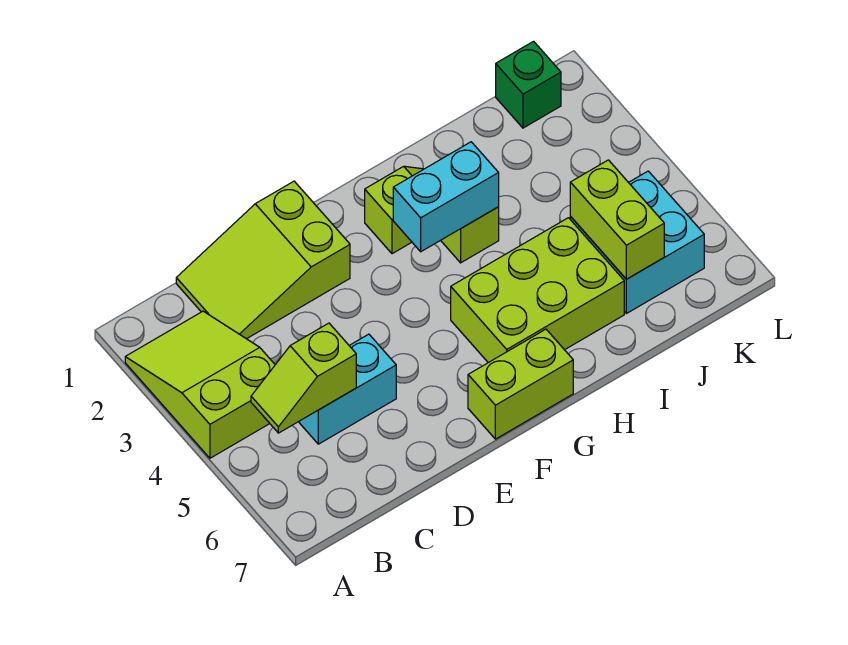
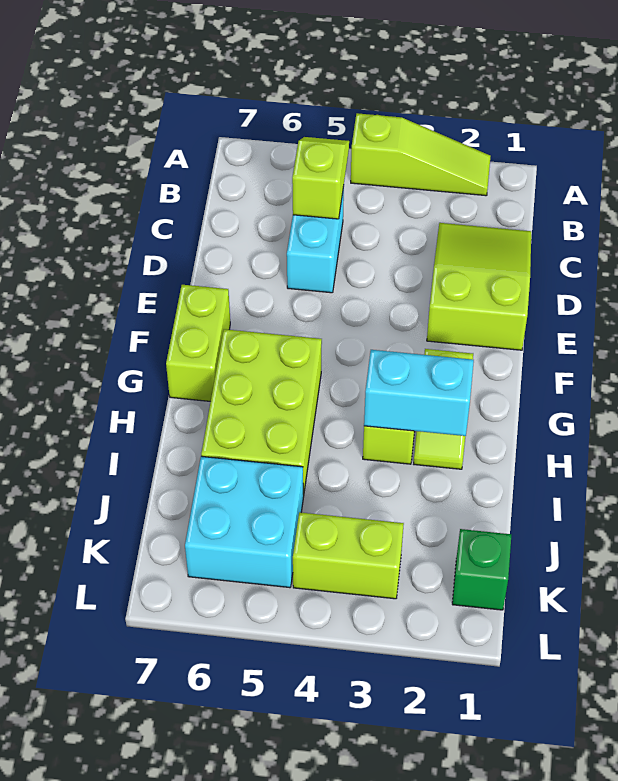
lime slope A2:B4 level 1 top 4 -> lime slope A2:A4 level 1 top 4
cyan brick G3:H3 level 2 -> cyan brick H2:H3 level 2
lime brick J5:J6 level 2 -> lime brick K3:K4 level 1

